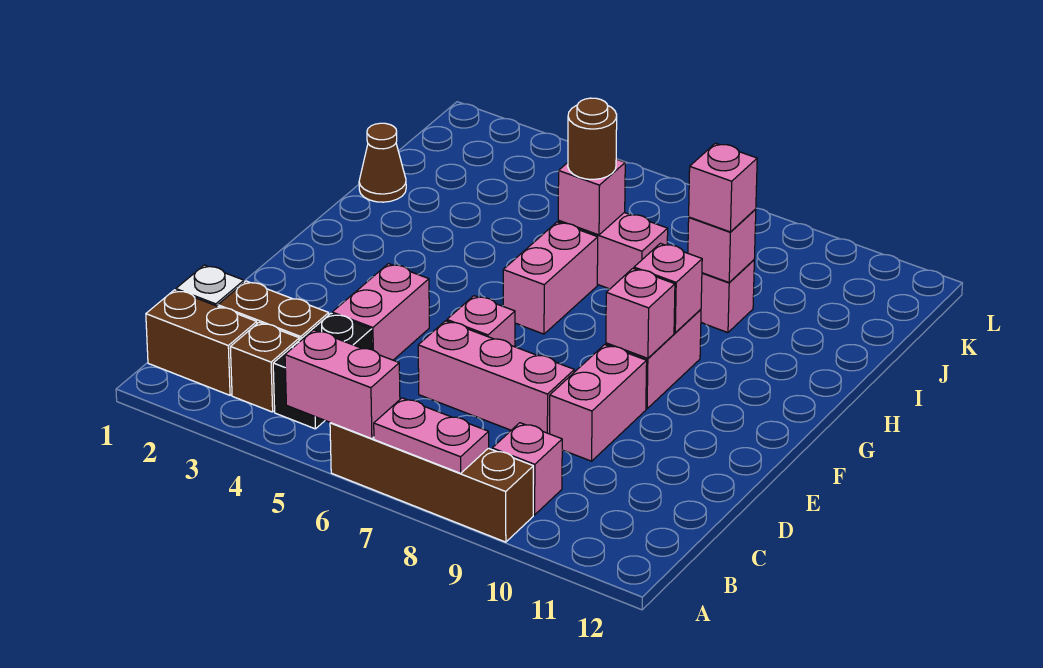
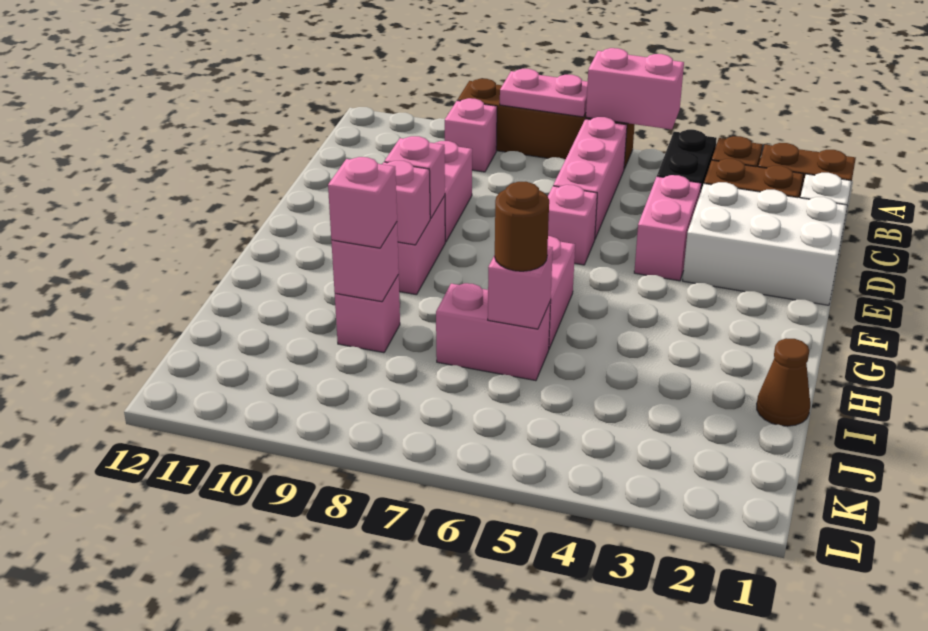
none -> white brick D1:E3 level 1
pink brick D6:D8 level 1 -> pink brick B6:D6 level 1

